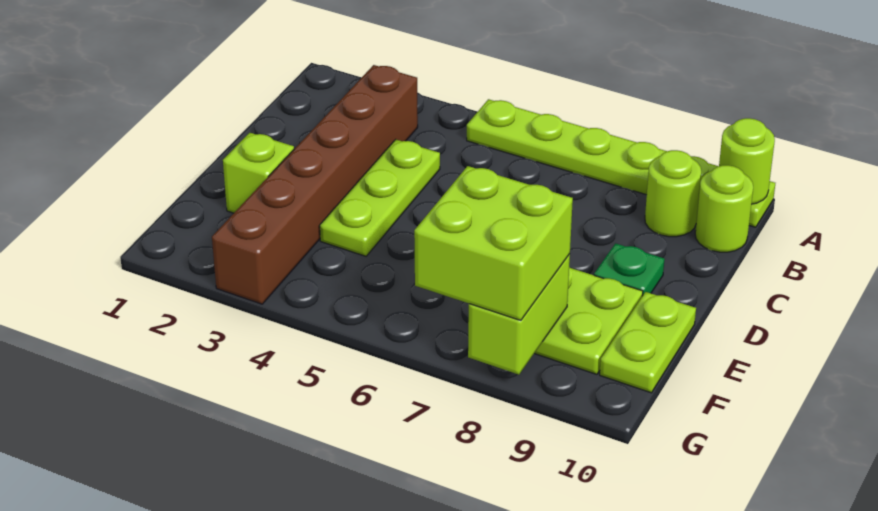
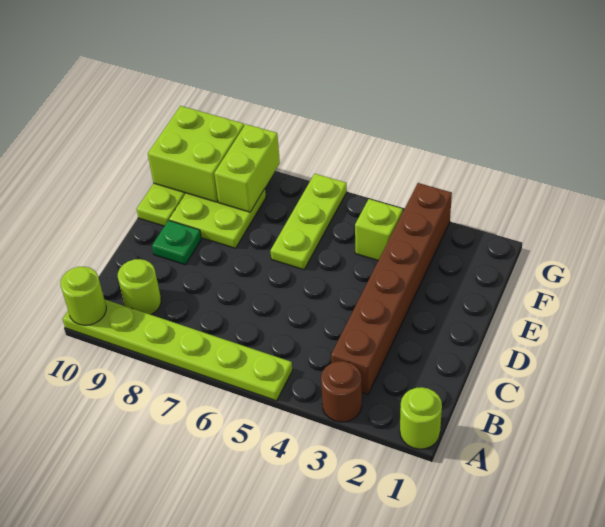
none -> brown round brick A3 level 1
lime round brick B10 level 1 -> lime round brick A1 level 1
lime plate C4:E4 level 1 -> lime plate E6:G6 level 1
lime brick E2 level 1 -> lime brick F4 level 1
lime brick F7:G8 level 3 -> lime brick F9:G10 level 2

